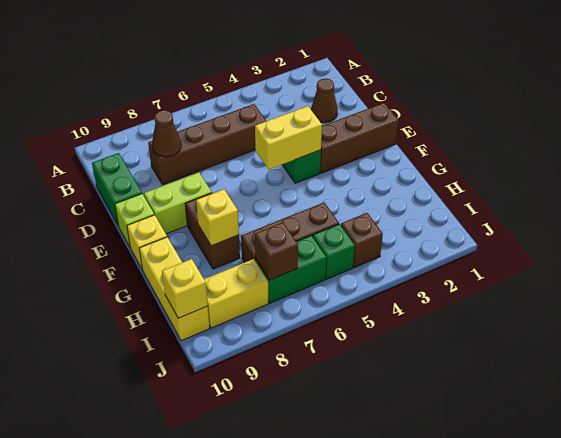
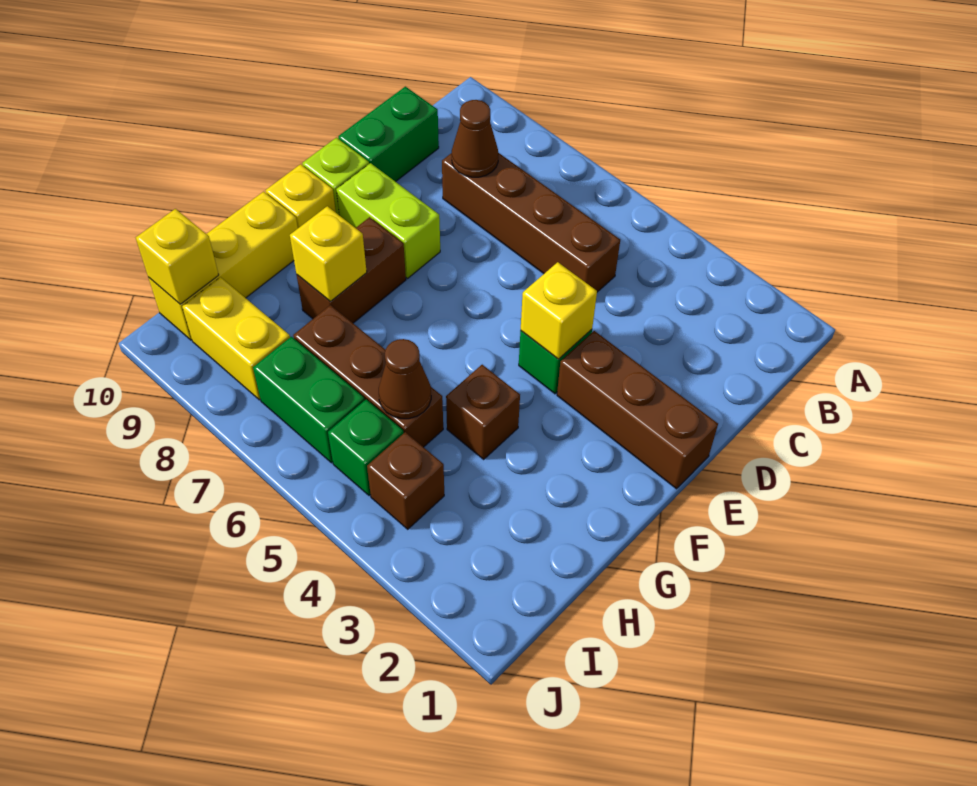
brown cone C2 level 1 -> brown cone H5 level 2
yellow brick E4:E5 level 2 -> yellow brick E4 level 2
brown brick I7 level 2 -> brown brick G4 level 1

